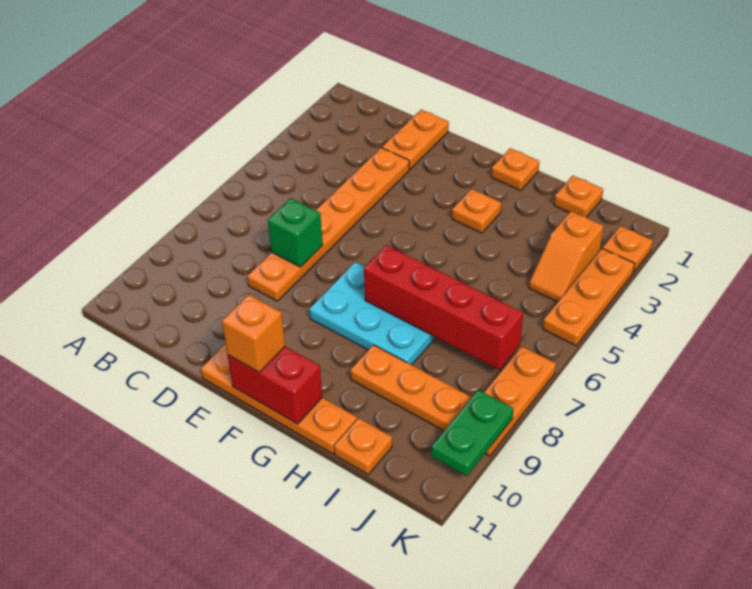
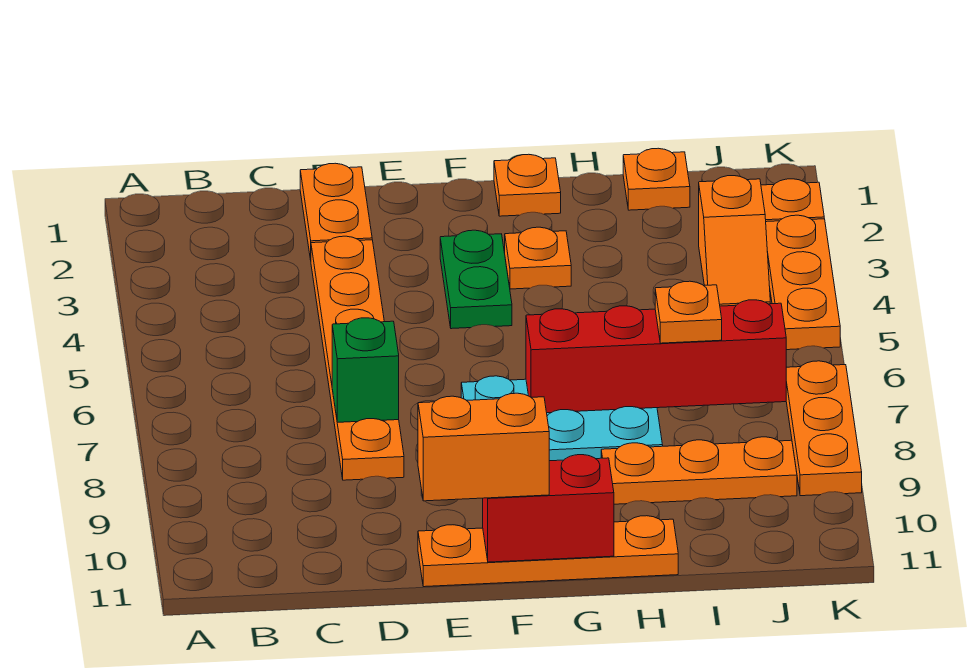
orange brick F11 level 3 -> orange brick E11:F11 level 3
orange plate I11 level 1 -> orange plate I7 level 3
green plate K9:K10 level 2 -> green plate F3:F4 level 1

